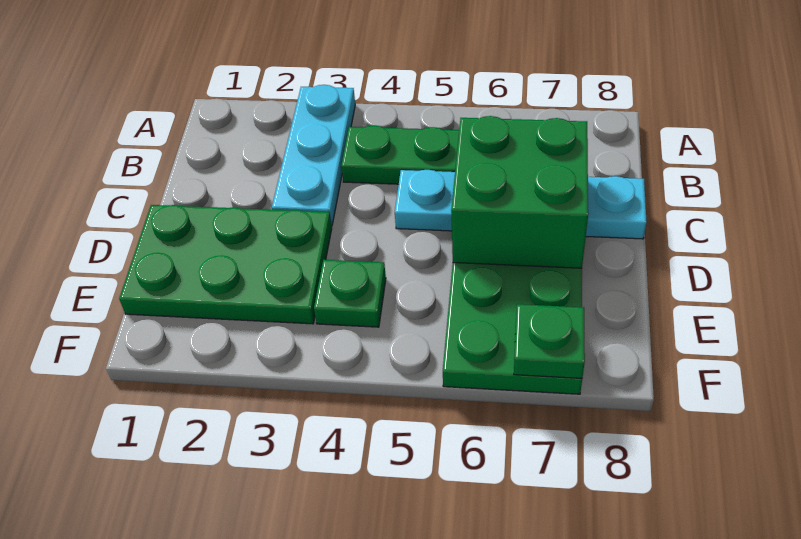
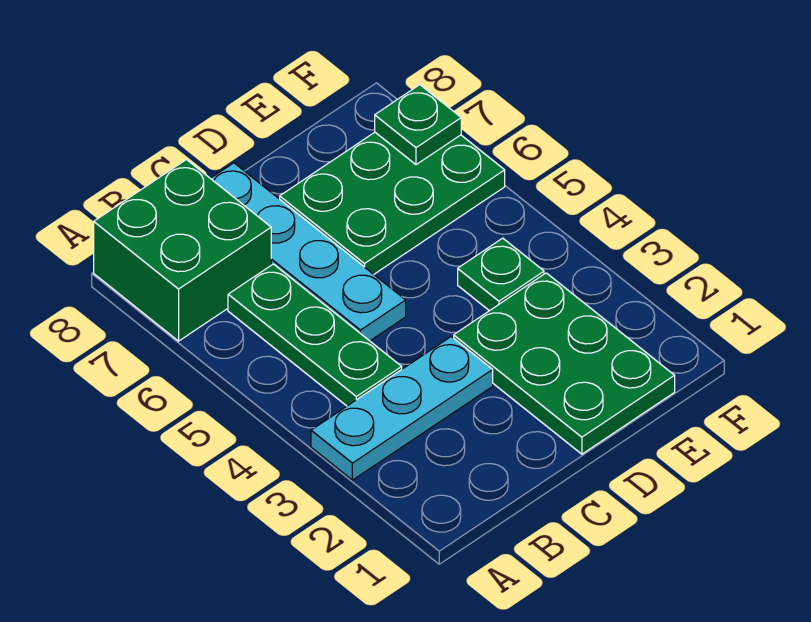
green brick C6:D7 level 2 -> green brick A7:B8 level 1

